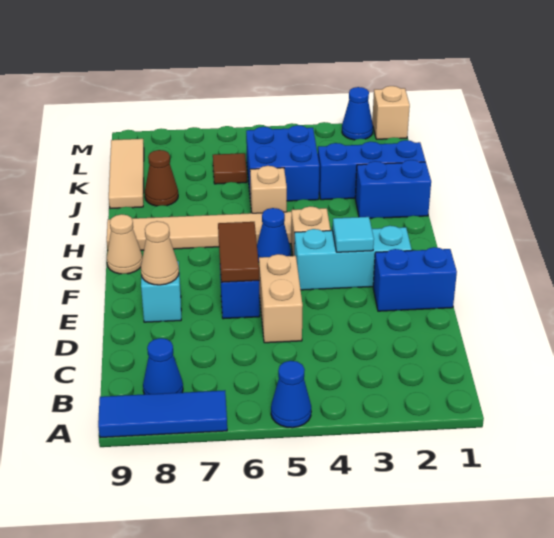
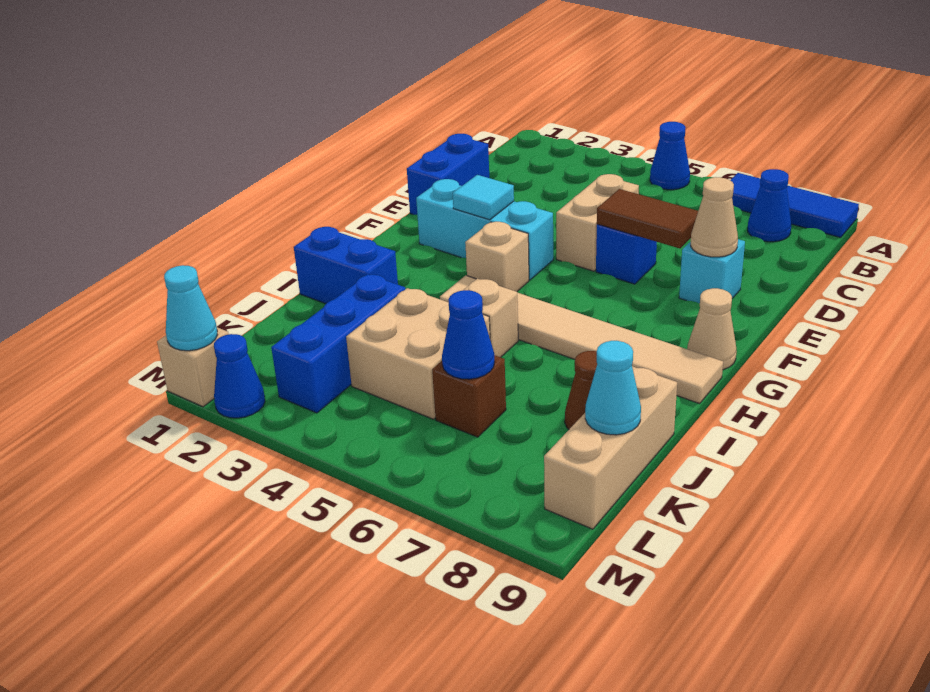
blue brick E1:E2 level 1 -> blue brick D1:E1 level 1
brown tile E6:F6 level 2 -> brown tile E6:E7 level 2
blue cone G5 level 1 -> blue cone K6 level 2
blue brick J1:J3 level 1 -> blue brick J3:L3 level 1
blue brick J4:K5 level 1 -> tan brick J4:K5 level 1
tan tile J9:L9 level 1 -> tan brick J9:L9 level 1
brown tile K6 level 1 -> brown brick K6 level 1
none -> cyan cone K9 level 2
none -> cyan cone M1 level 2

